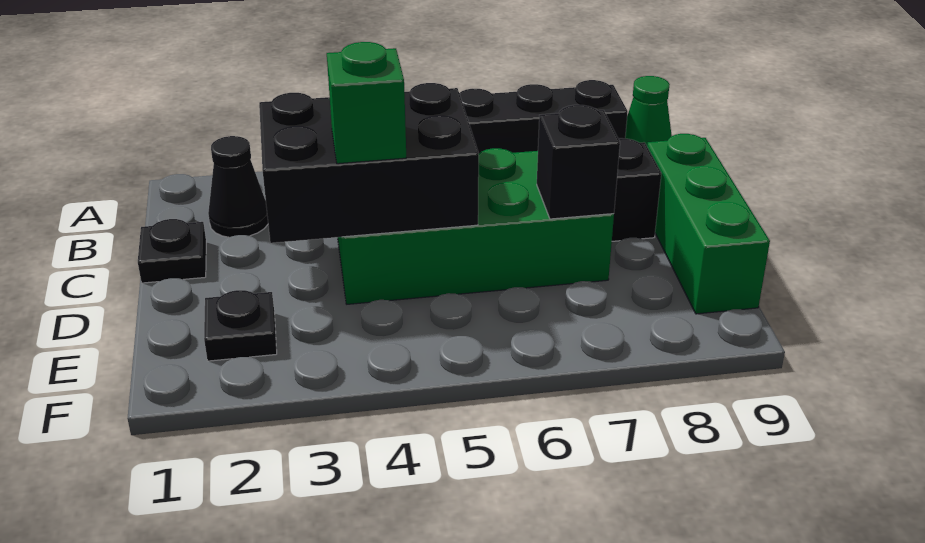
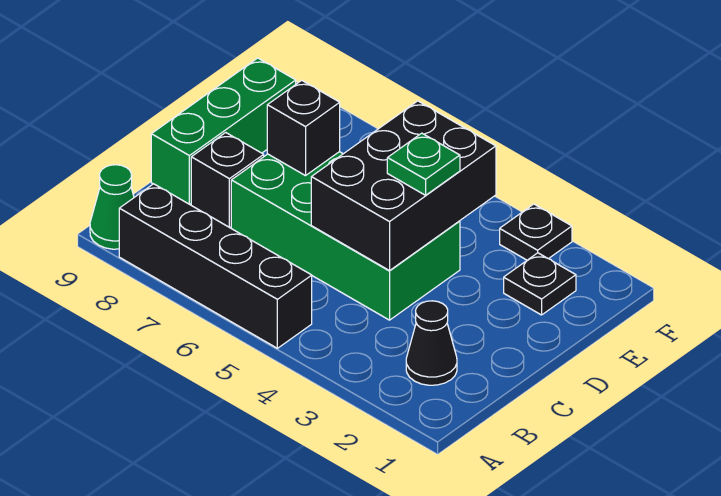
black plate C1 level 1 -> black plate F3 level 1
black brick C3:D5 level 2 -> black brick C4:E5 level 2
green brick D4 level 3 -> green plate D4 level 3

